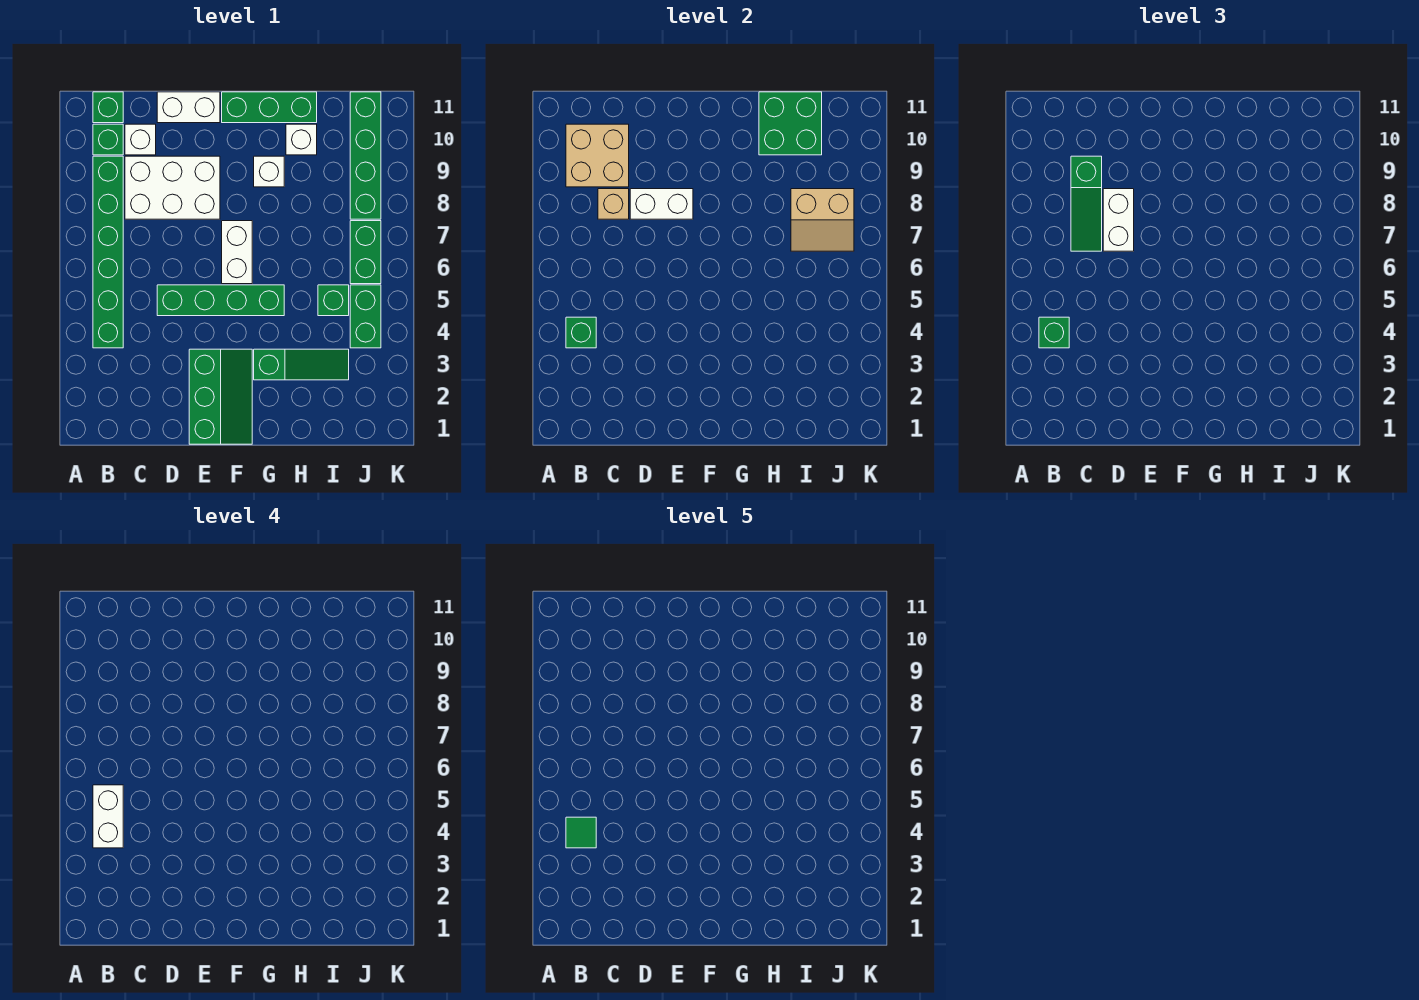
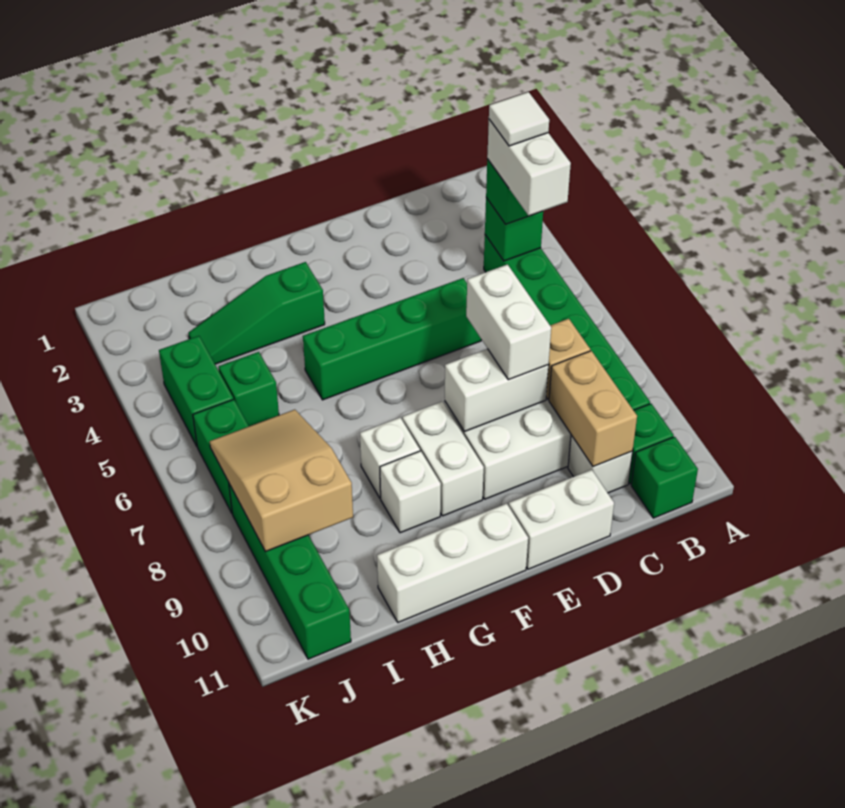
green tile B4 level 5 -> white tile B4 level 5
tan brick B9:C10 level 2 -> tan brick C9:C10 level 2
green slope C7:C9 level 3 top 9 -> none
green slope E1:F3 level 1 top E -> none
white brick F6:F7 level 1 -> white brick F8:F9 level 1
green brick F11:H11 level 1 -> white brick F11:H11 level 1
white brick H10 level 1 -> white brick G8 level 1
green brick H10:I11 level 2 -> none
tan slope I7:J8 level 2 top 8 -> tan slope I7:J9 level 2 top 9

